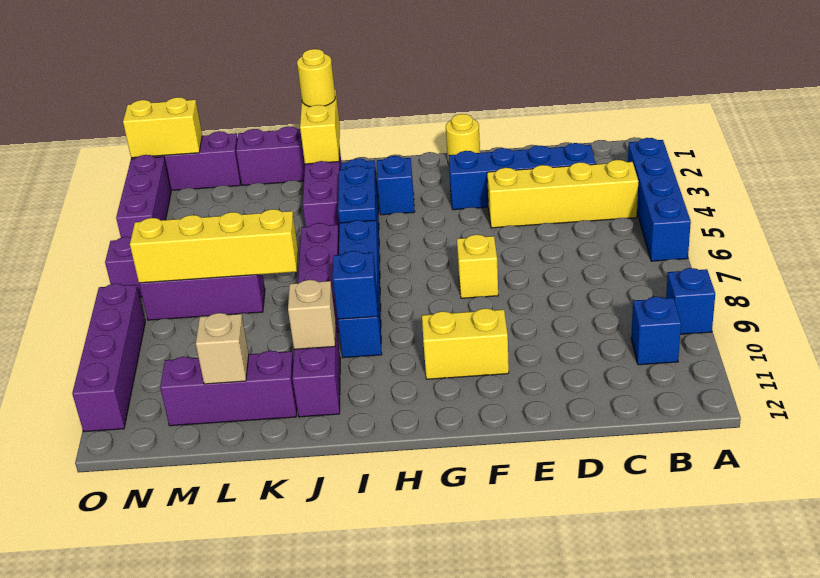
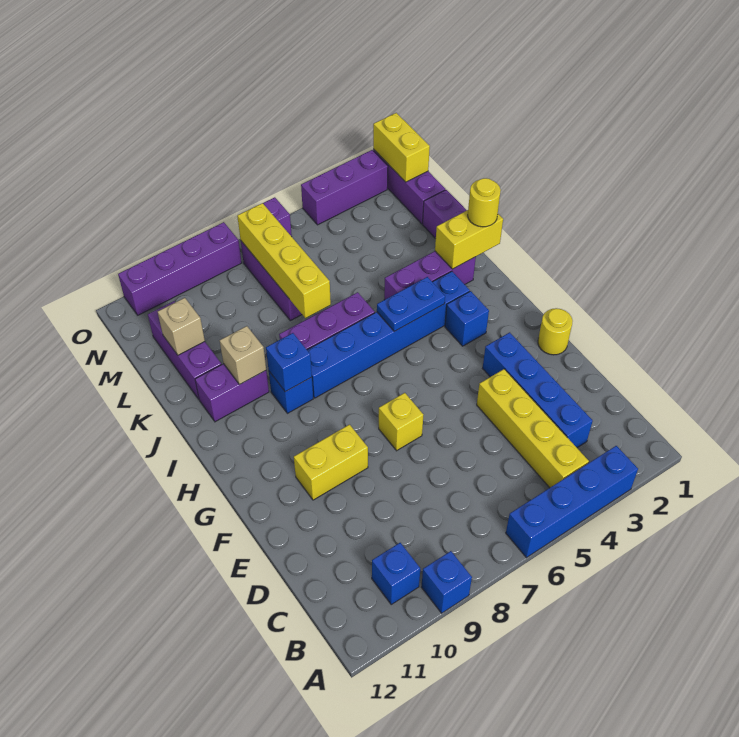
yellow brick F10:G10 level 1 -> yellow brick F9:F10 level 1

